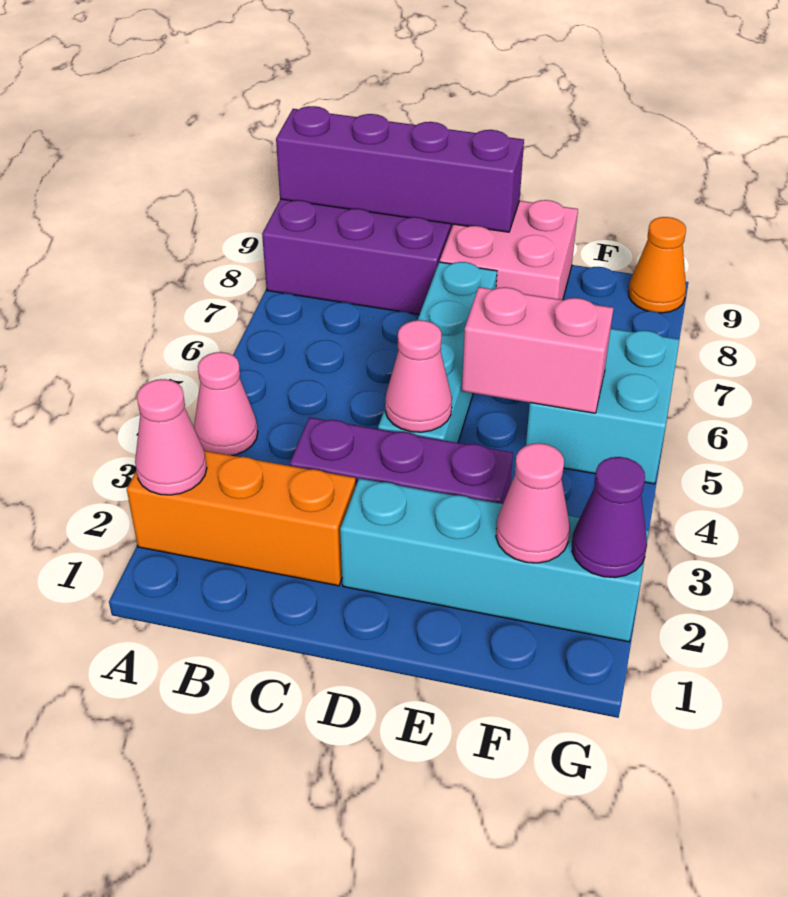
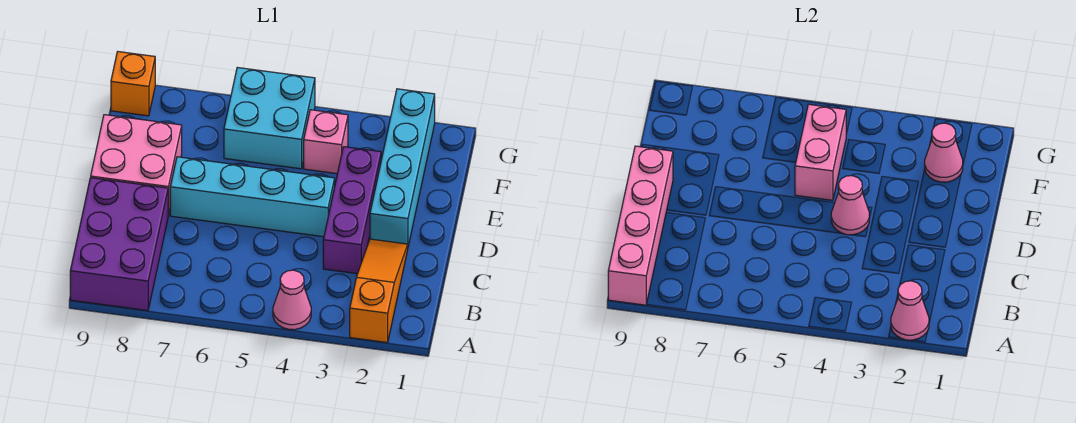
orange brick A2:C2 level 1 -> orange slope A2:C2 level 1 top A
purple brick A9:D9 level 2 -> pink brick A9:D9 level 2
none -> pink brick F4 level 1
purple cone G2 level 2 -> none
orange cone G9 level 1 -> orange brick G9 level 1

